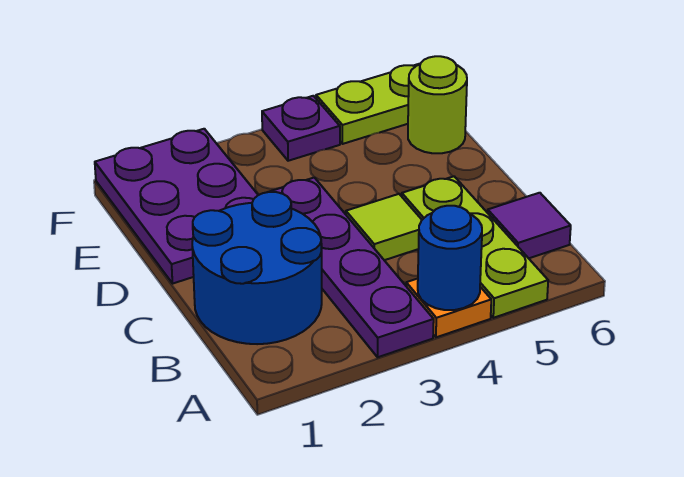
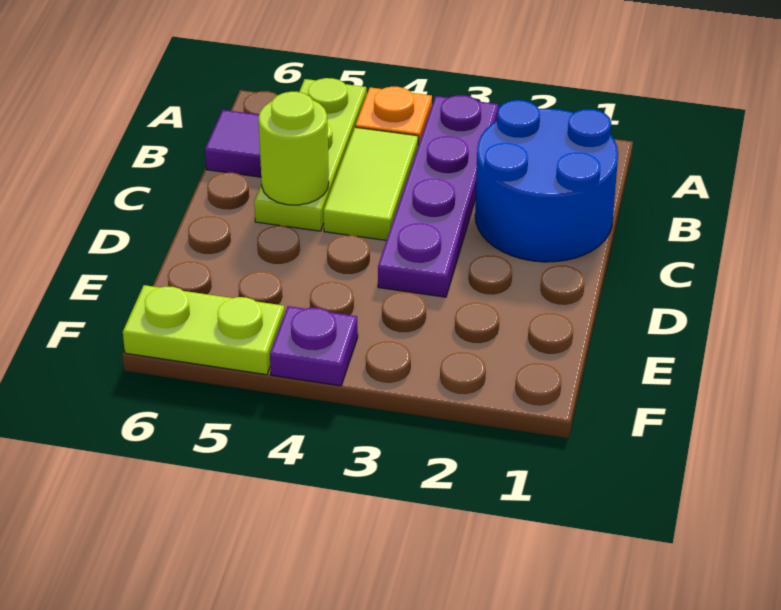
blue round brick A4 level 2 -> none
lime tile C4 level 1 -> lime tile B4:C4 level 1
purple plate D1:F2 level 1 -> none
lime round brick E6 level 1 -> lime round brick C5 level 2

